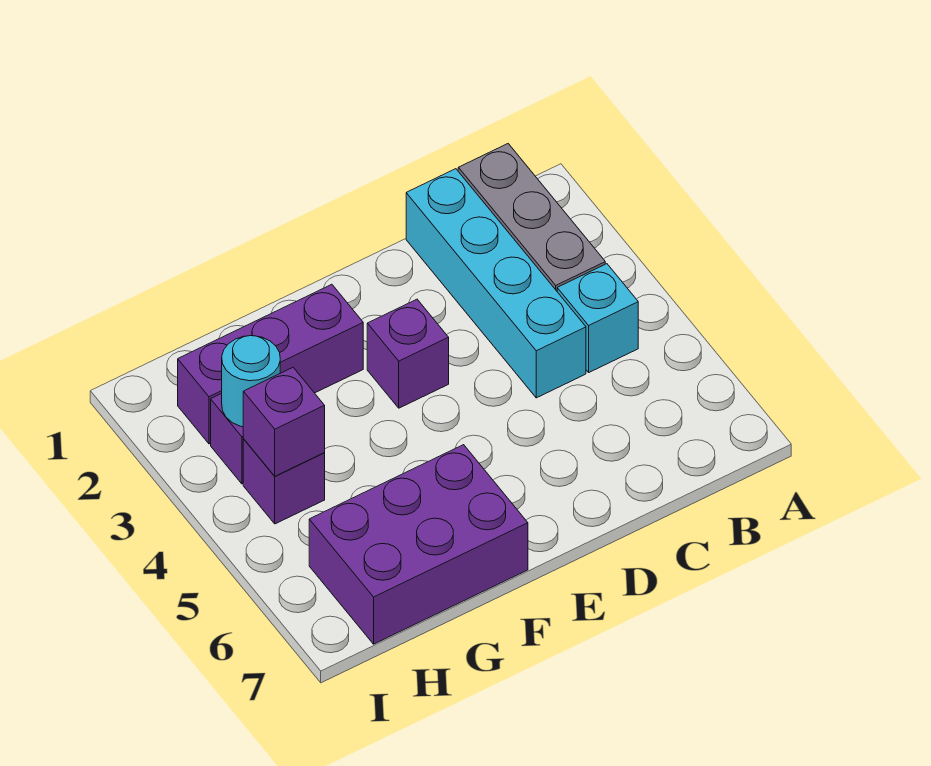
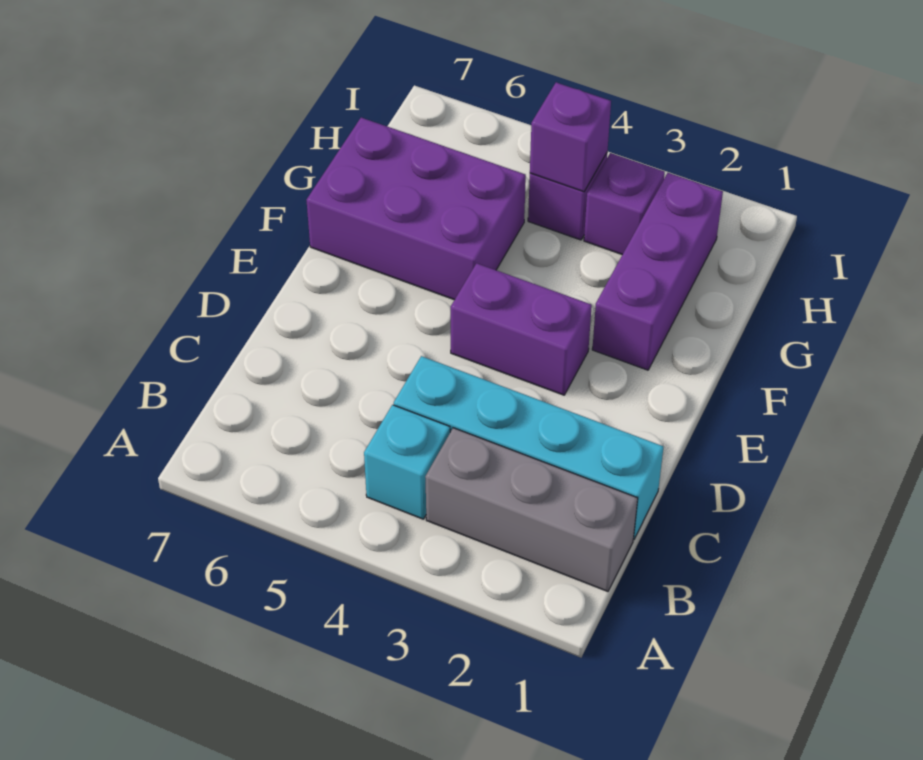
purple brick E3 level 1 -> purple brick E3:E4 level 1
purple brick F6:H7 level 1 -> purple brick F5:G7 level 1
cyan round brick H3 level 2 -> none

